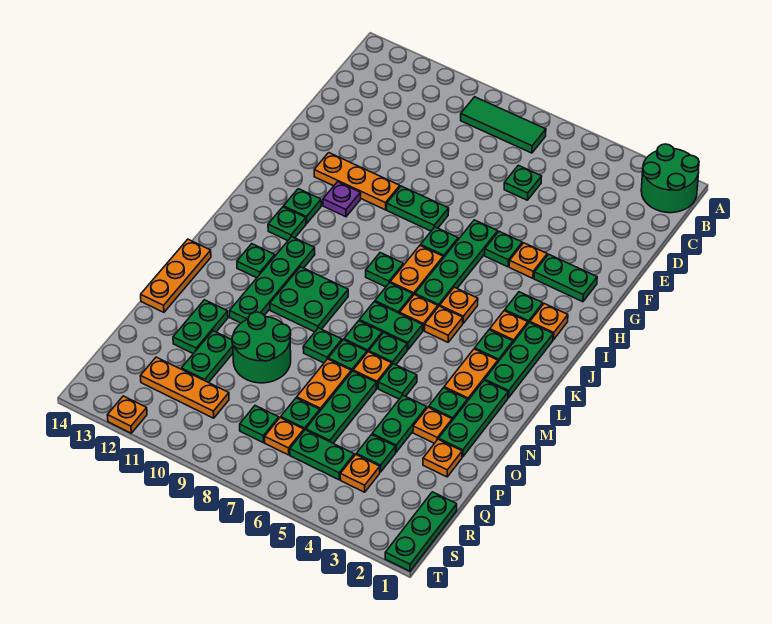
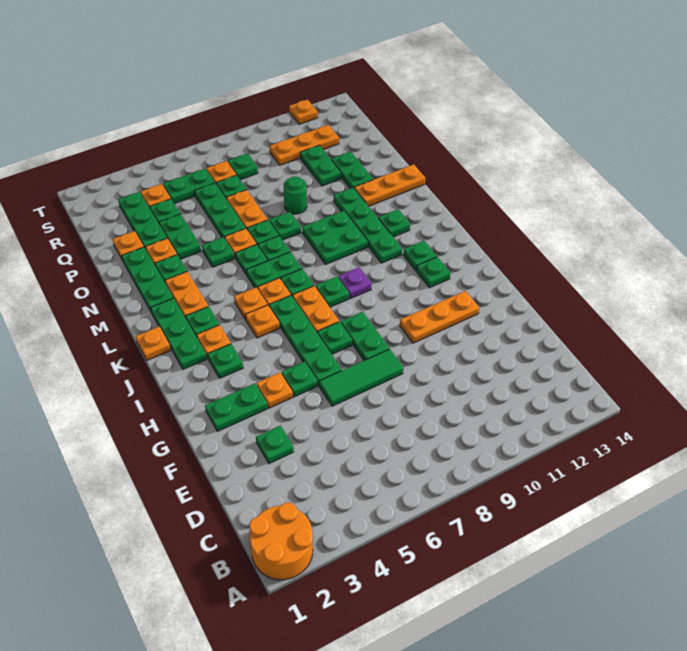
green round brick A1:B2 level 1 -> orange round brick A1:B2 level 1
green tile B7:B9 level 1 -> green tile F6:F8 level 1
green plate D6 level 1 -> green plate E3 level 1
green plate G8:G9 level 1 -> green plate G8:H8 level 1
purple plate H11 level 1 -> purple plate J9 level 1
orange plate I2 level 1 -> orange plate K1 level 1
orange plate M14:O14 level 1 -> orange plate N12:N14 level 1
green round brick O9:P10 level 1 -> green round brick O9 level 1
green plate R1:T1 level 1 -> green plate P3:R3 level 1

